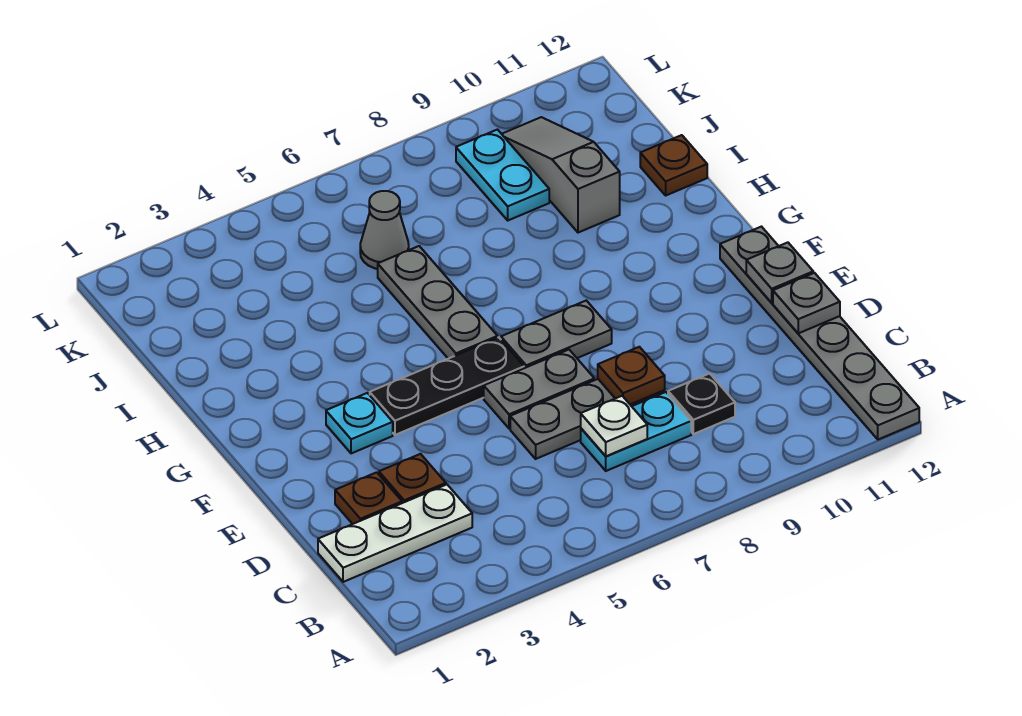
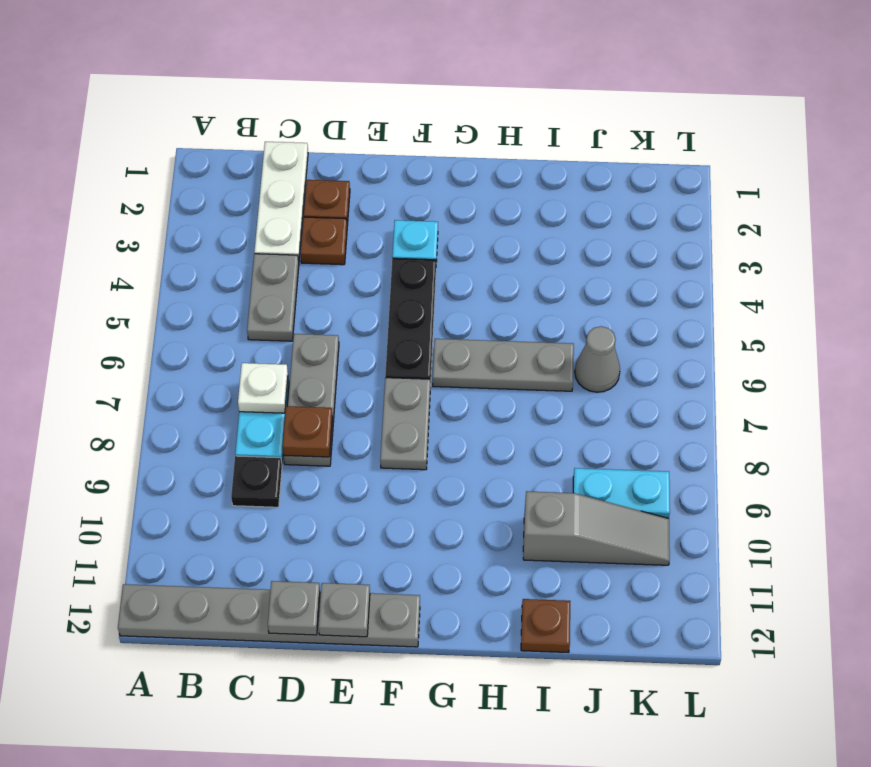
grey plate E6:E7 level 1 -> grey plate C4:C5 level 1

